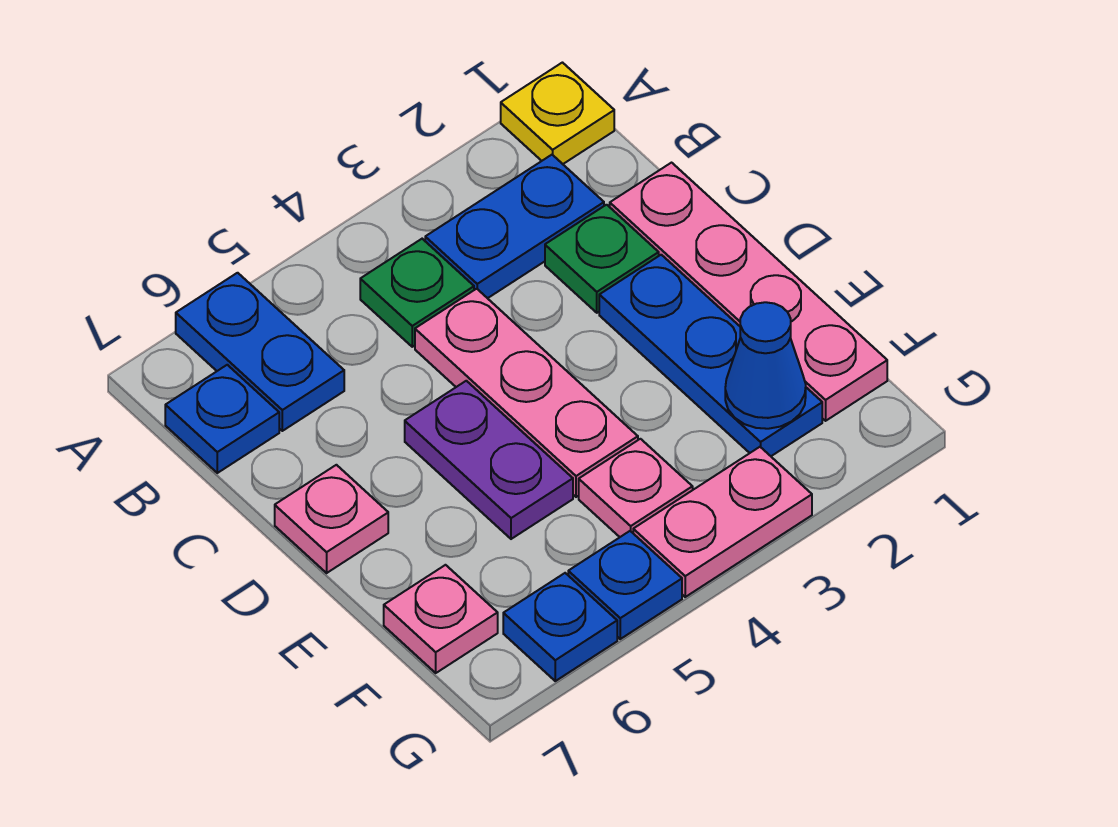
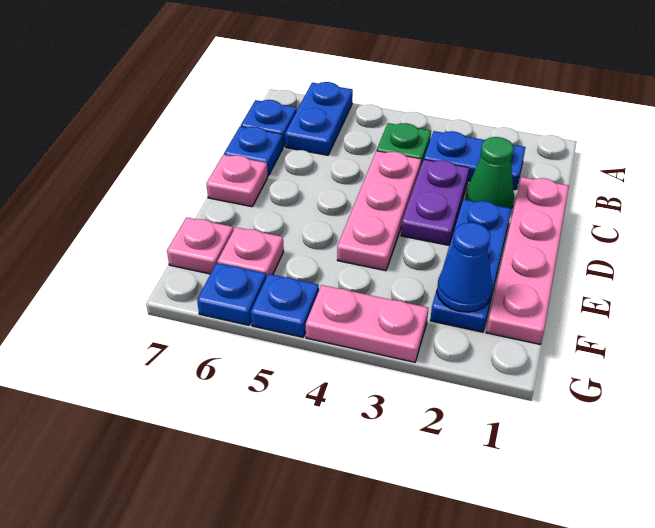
yellow plate A1 level 1 -> none
green plate C2 level 1 -> green cone C2 level 1
none -> blue plate C7 level 1
purple plate D5:E5 level 1 -> purple plate C3:D3 level 1
pink plate F4 level 1 -> pink plate F6 level 1

